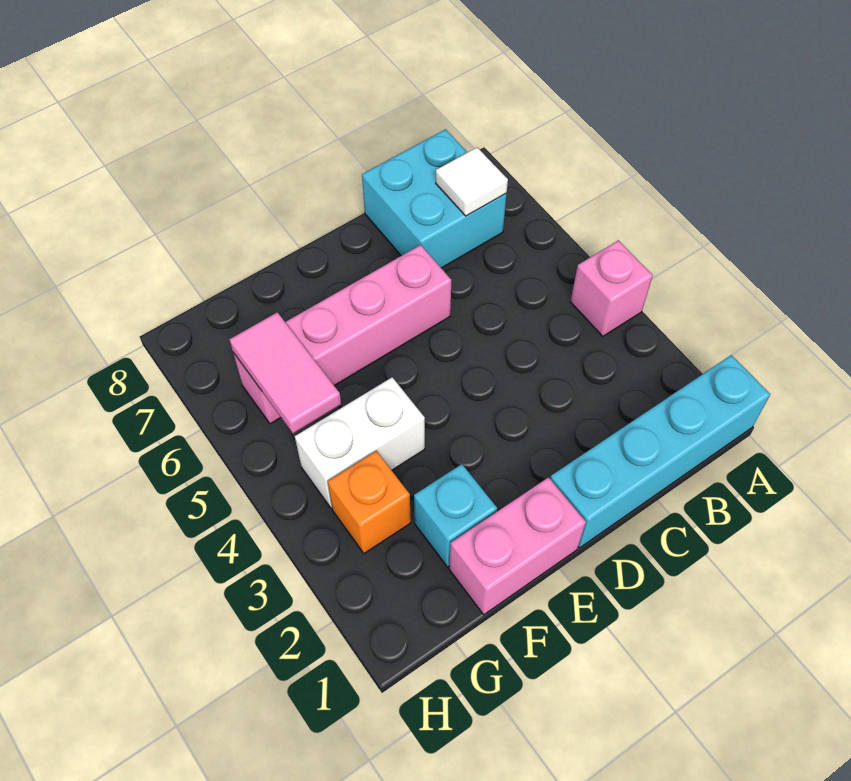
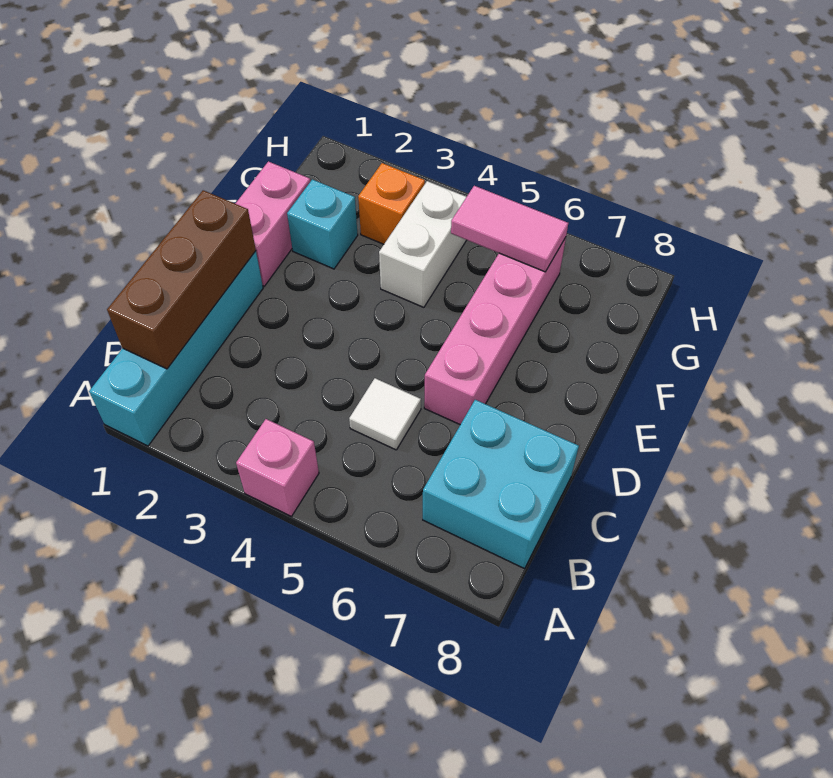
none -> brown brick B1:D1 level 2
white tile B7 level 2 -> white tile C5 level 1

